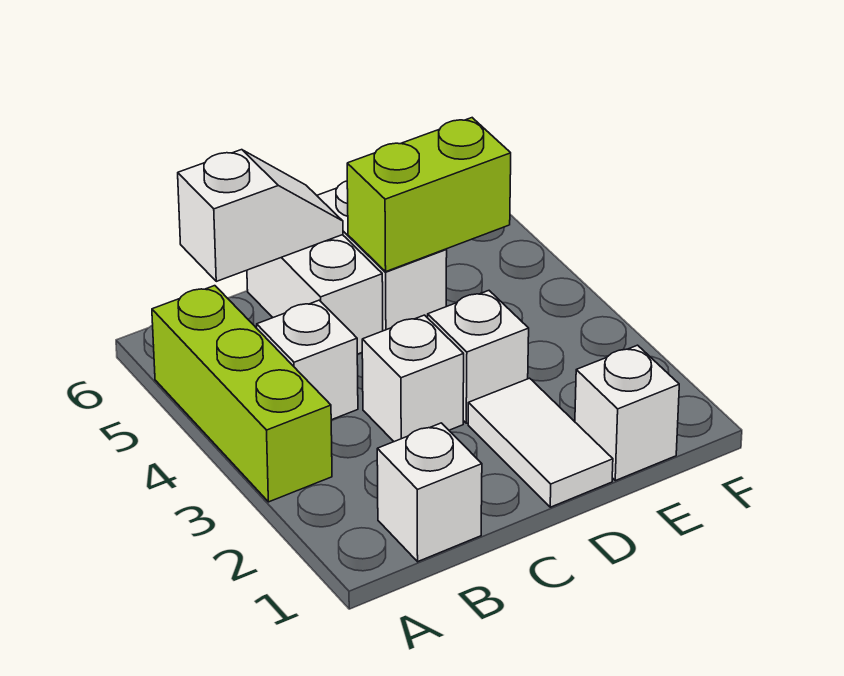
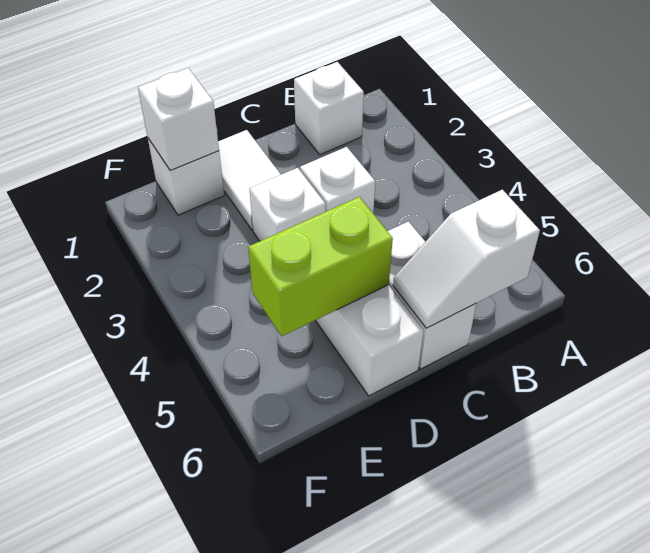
lime brick A3:A5 level 1 -> none
white brick B4 level 1 -> white brick E1 level 2

